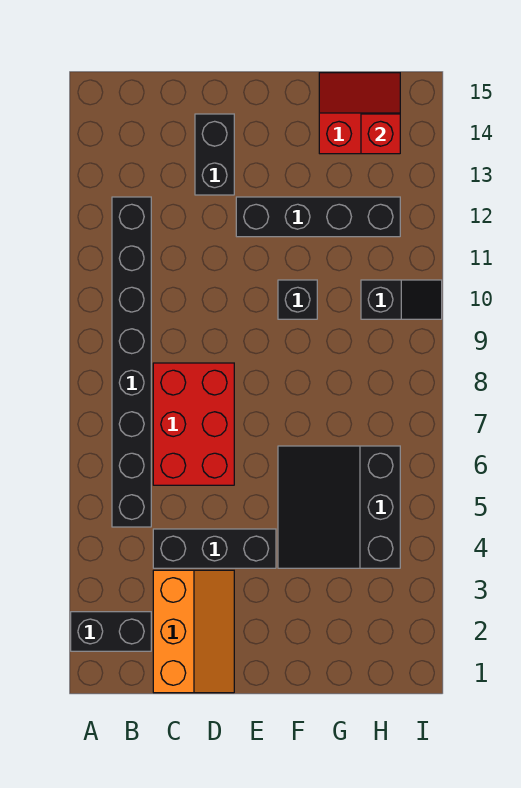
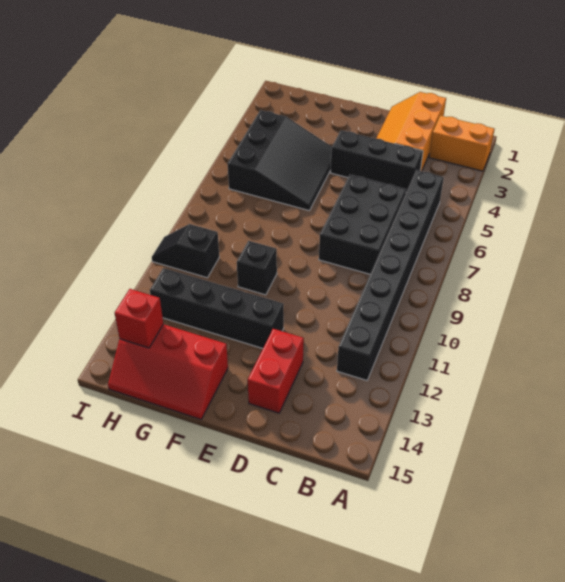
black brick A2:B2 level 1 -> orange brick A2:B2 level 1
red brick C6:D8 level 1 -> black brick C6:D8 level 1
black brick D13:D14 level 1 -> red brick D13:D14 level 1
red slope G14:H15 level 1 top 14 -> red slope F14:H15 level 1 top 14

